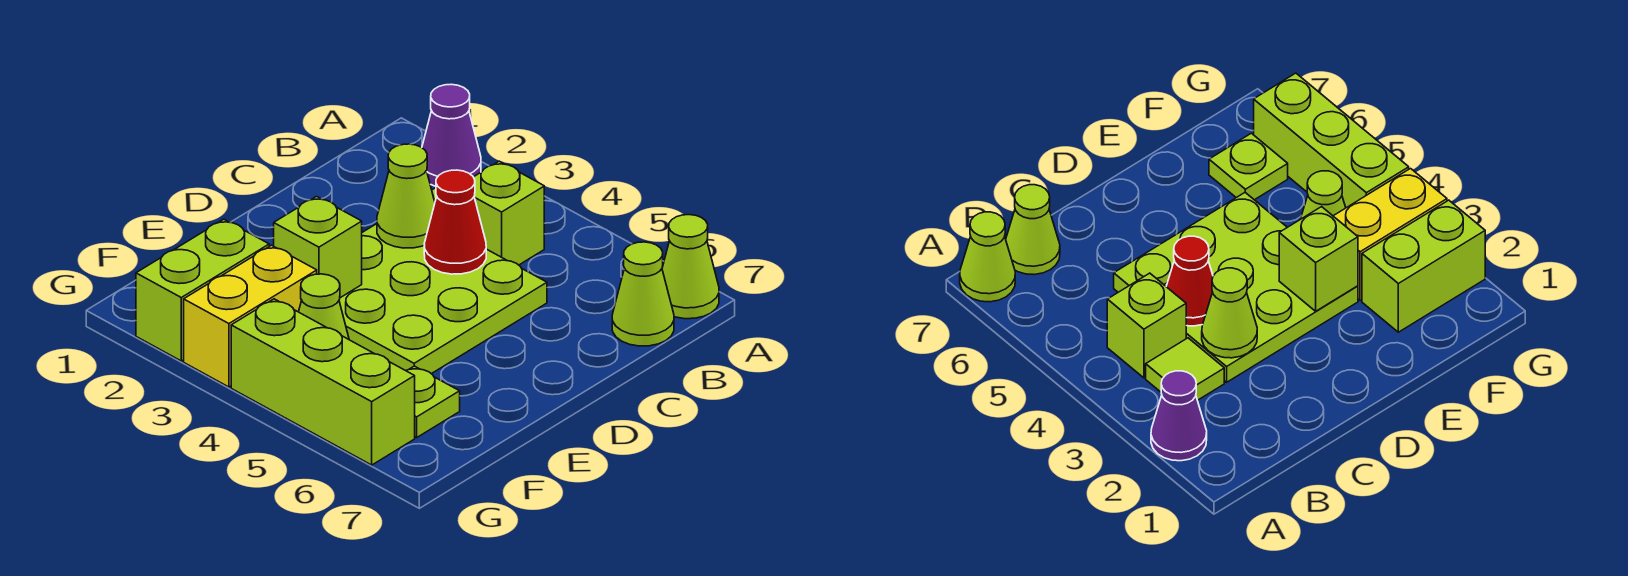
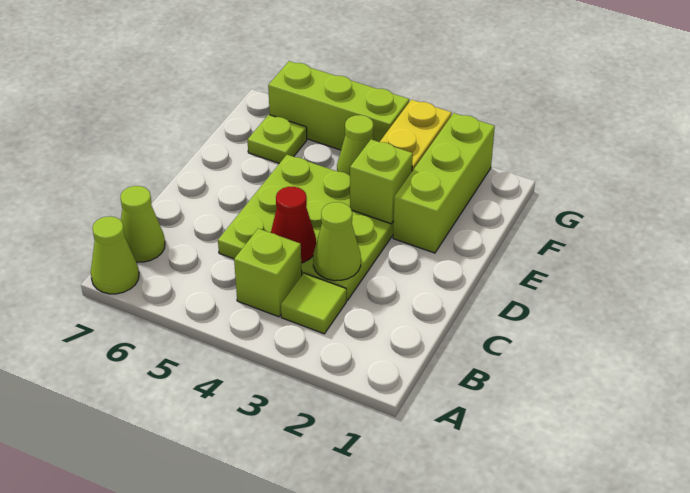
purple cone A2 level 1 -> none
lime brick F2:G2 level 1 -> lime brick E2:G2 level 1

